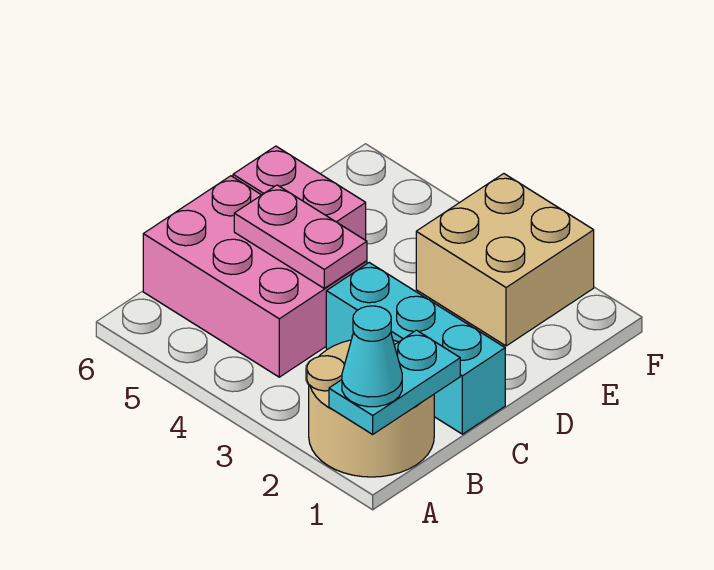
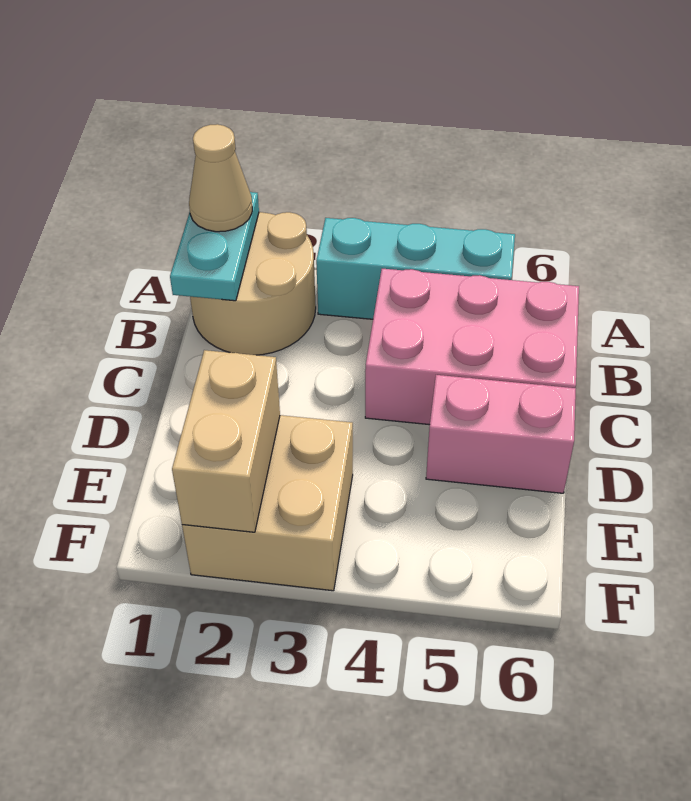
cyan cone A1 level 3 -> tan cone A1 level 3
cyan brick C1:C3 level 1 -> cyan brick A3:A5 level 1
pink plate C4:C5 level 2 -> none
none -> tan brick E2:F2 level 2

